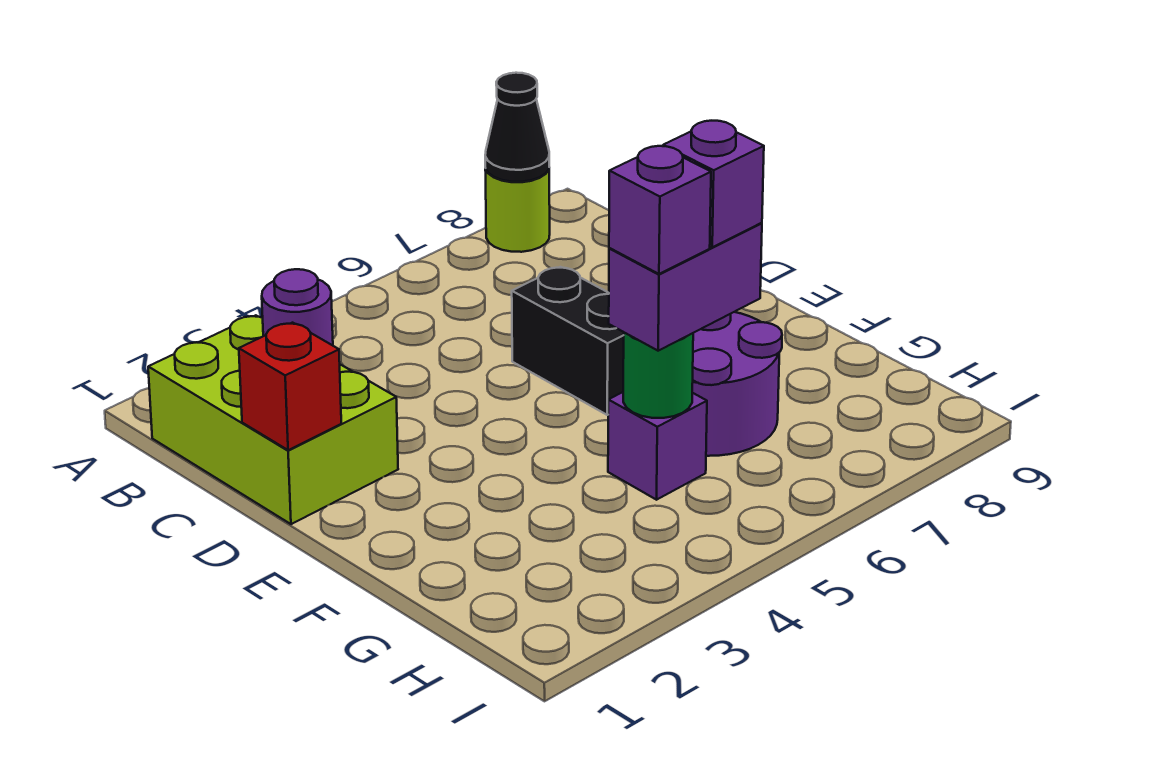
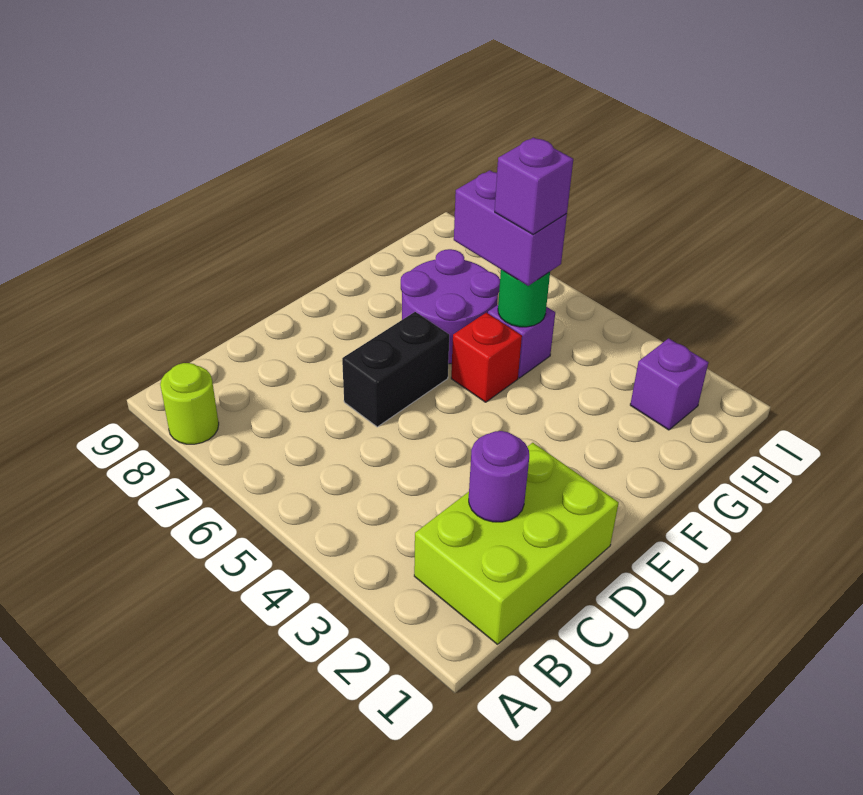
black cone A8 level 2 -> none
red brick D1 level 2 -> red brick F5 level 1
purple brick G6 level 4 -> purple brick H2 level 1

